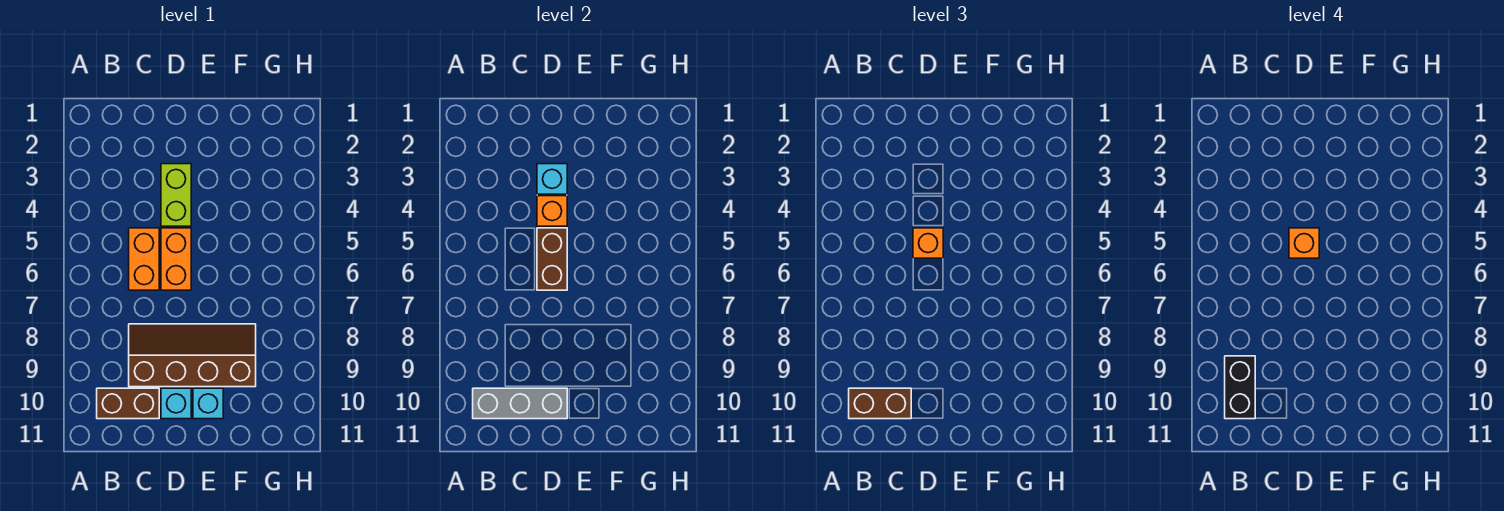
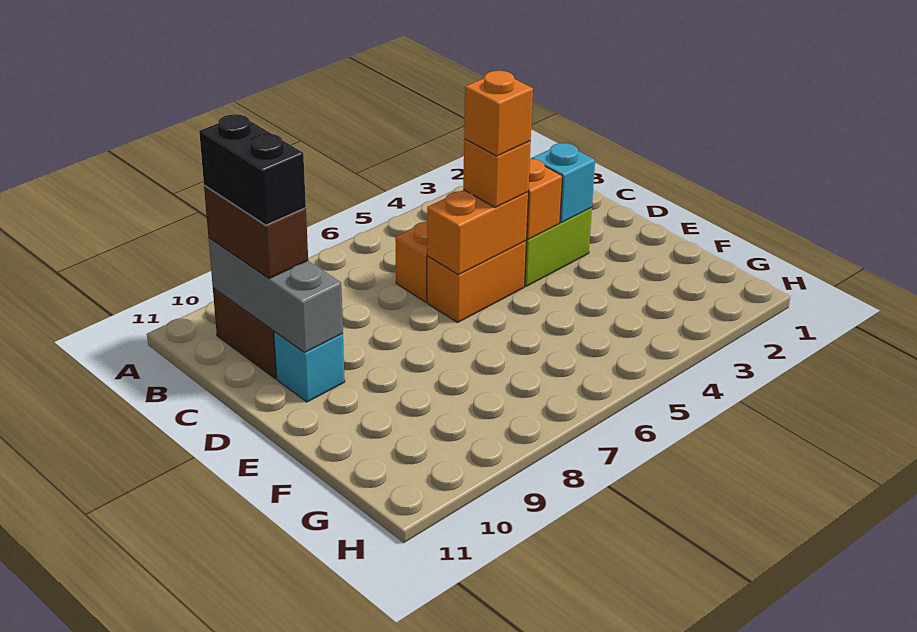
black brick B9:B10 level 4 -> black brick B10:C10 level 4
brown slope C8:F9 level 1 top 9 -> none
brown brick D5:D6 level 2 -> orange brick D5:D6 level 2
cyan brick E10 level 1 -> none

